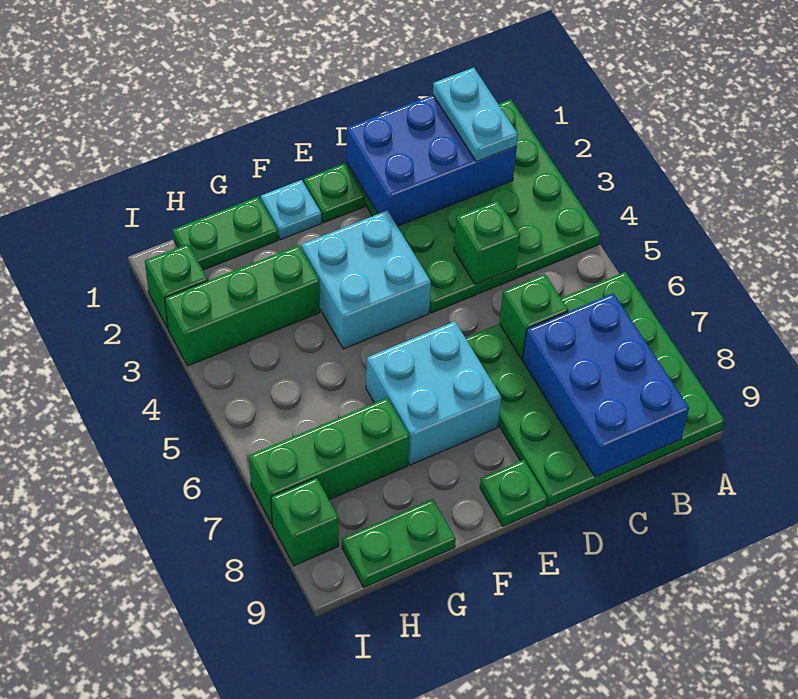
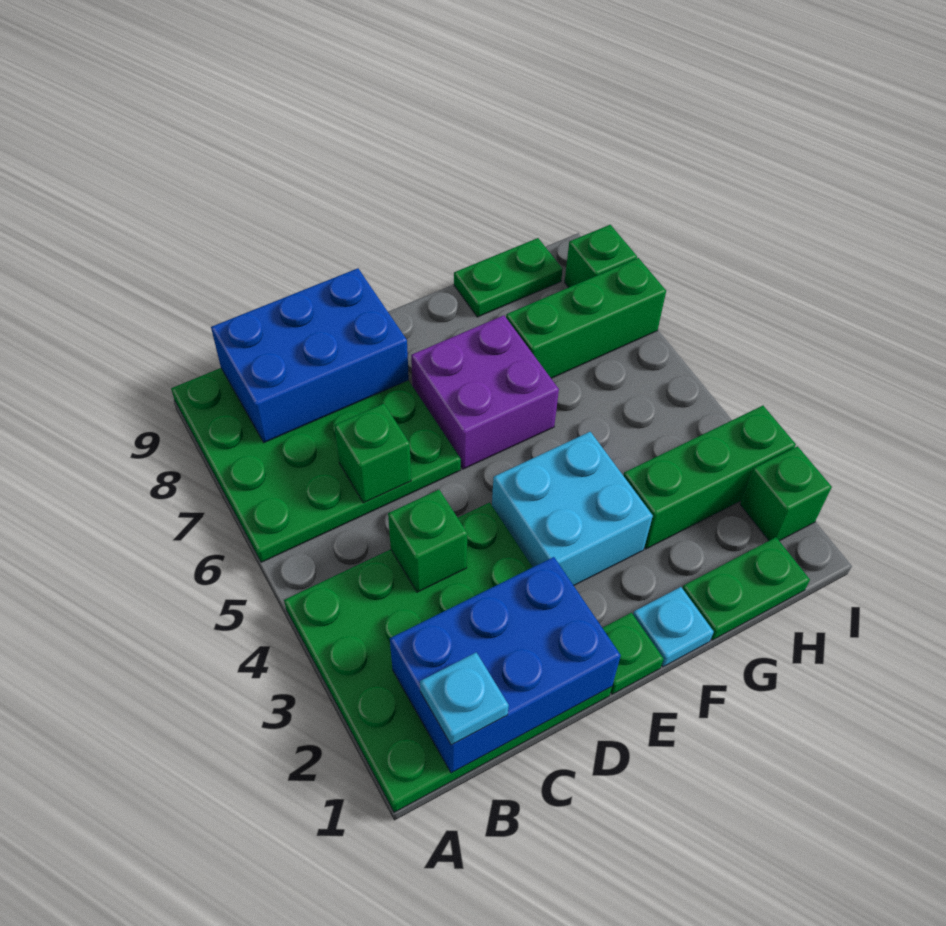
cyan plate B1:B2 level 3 -> cyan plate B1 level 3
blue brick B7:C9 level 2 -> blue brick B8:D9 level 2
cyan brick E6:F7 level 1 -> purple brick E6:F7 level 1
green plate E9 level 1 -> none

